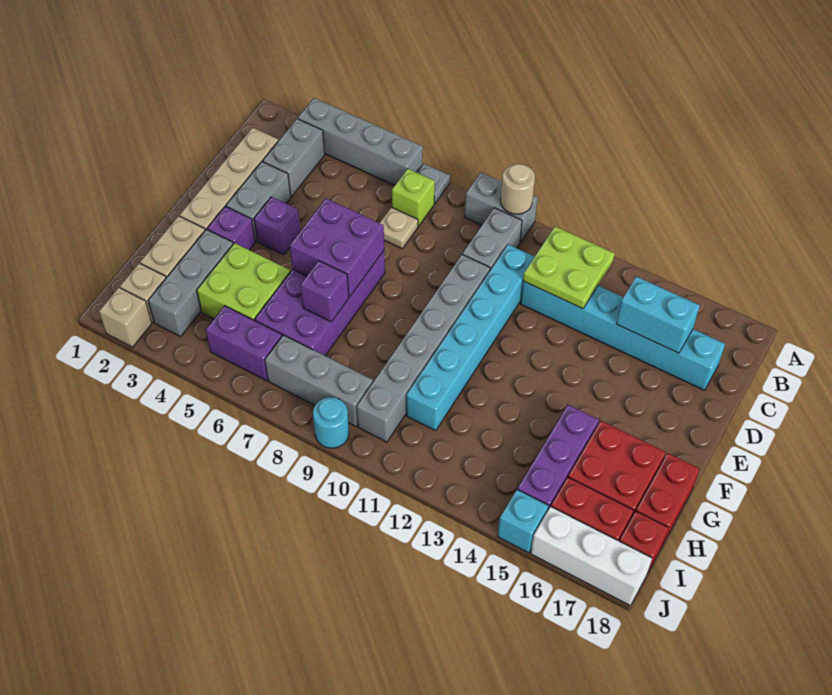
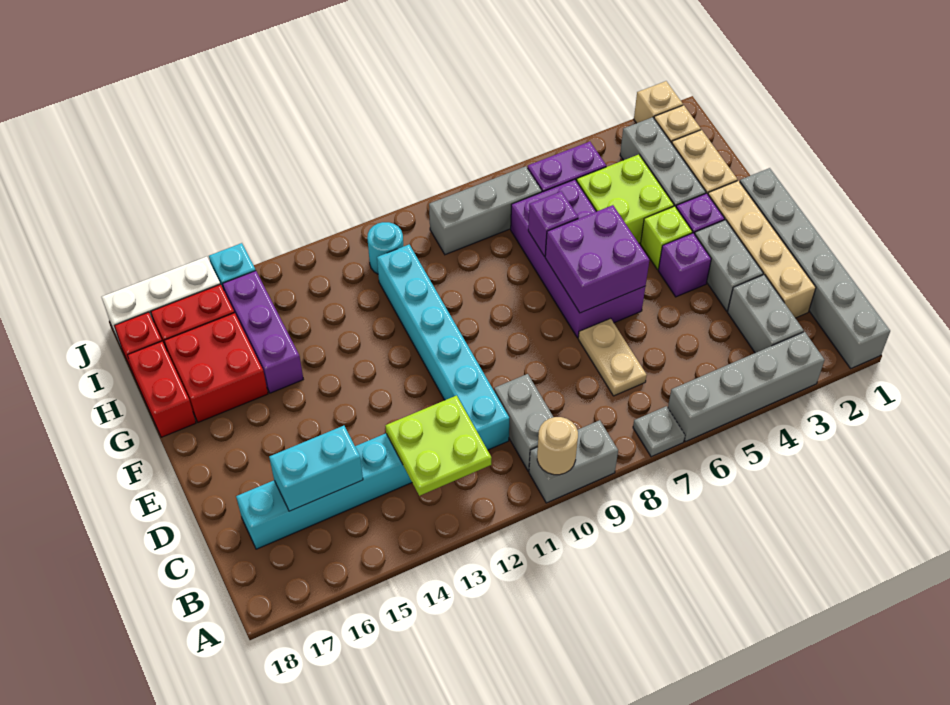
lime brick B7 level 1 -> lime brick F4 level 1
tan plate C7 level 1 -> tan plate C7:D7 level 1
grey brick D10:I10 level 1 -> grey brick A1:F1 level 1
cyan round brick J9 level 1 -> cyan round brick I11 level 1

